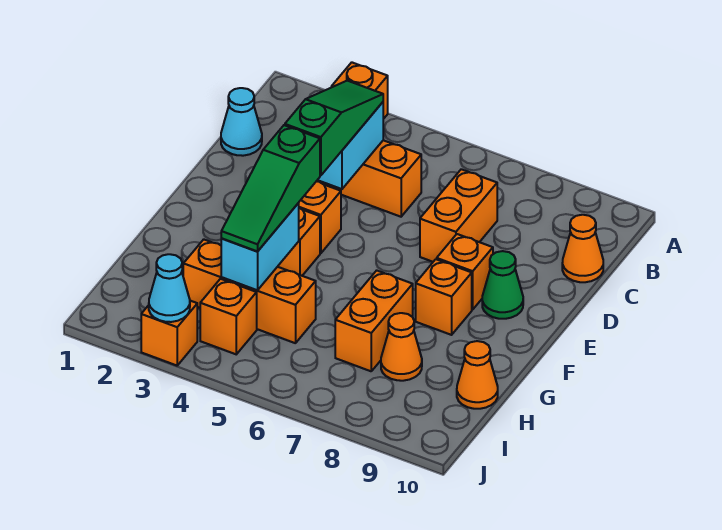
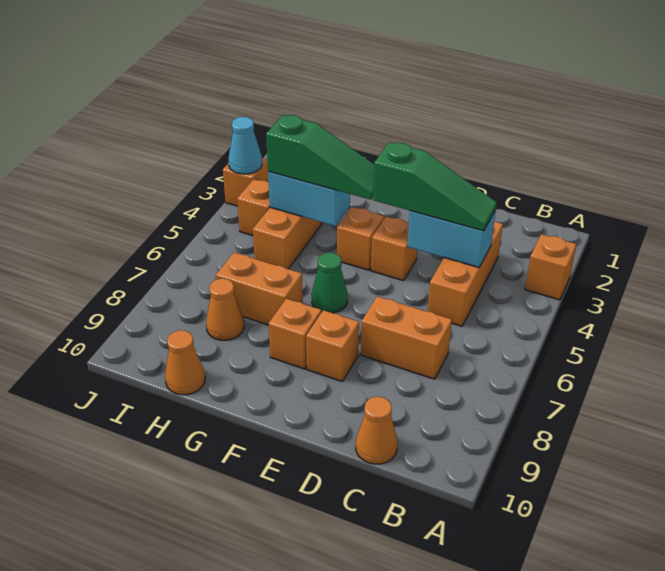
cyan cone C1 level 1 -> none
green cone E9 level 1 -> green cone F6 level 1
green slope F4:H4 level 3 top F -> green slope F4:H4 level 3 top H

